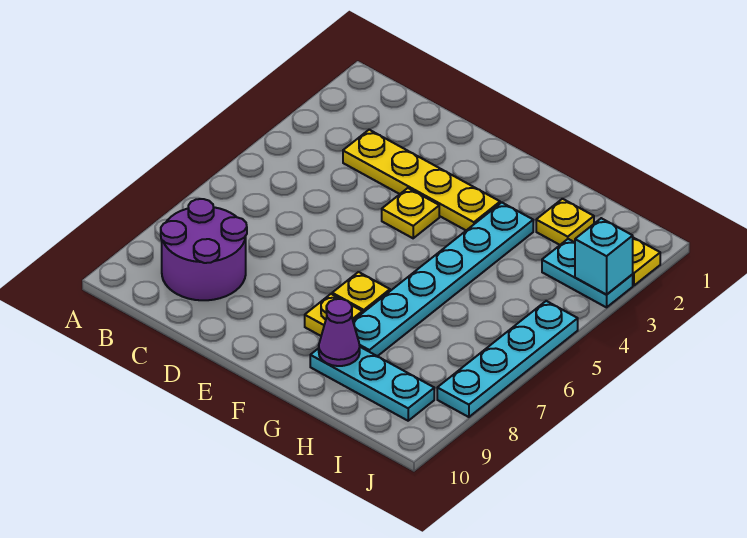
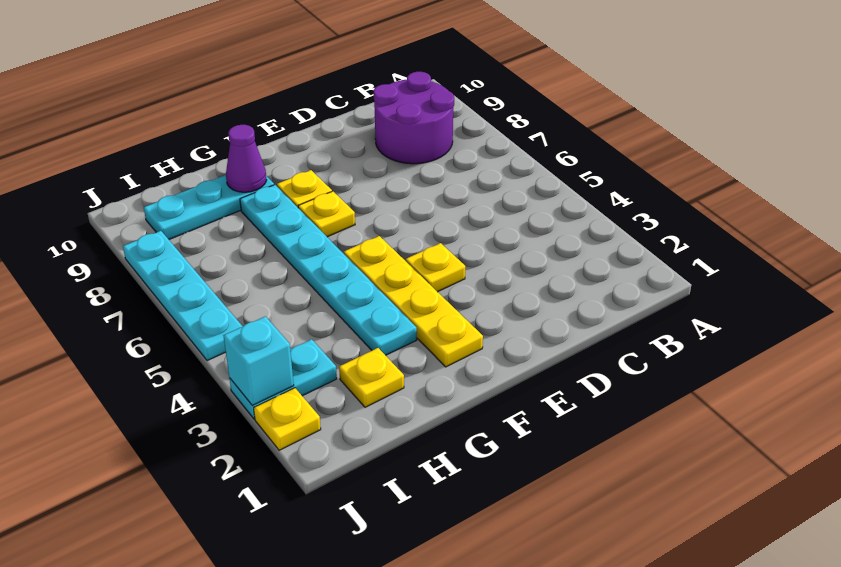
yellow plate C3:F3 level 1 -> yellow plate F2:F5 level 1

